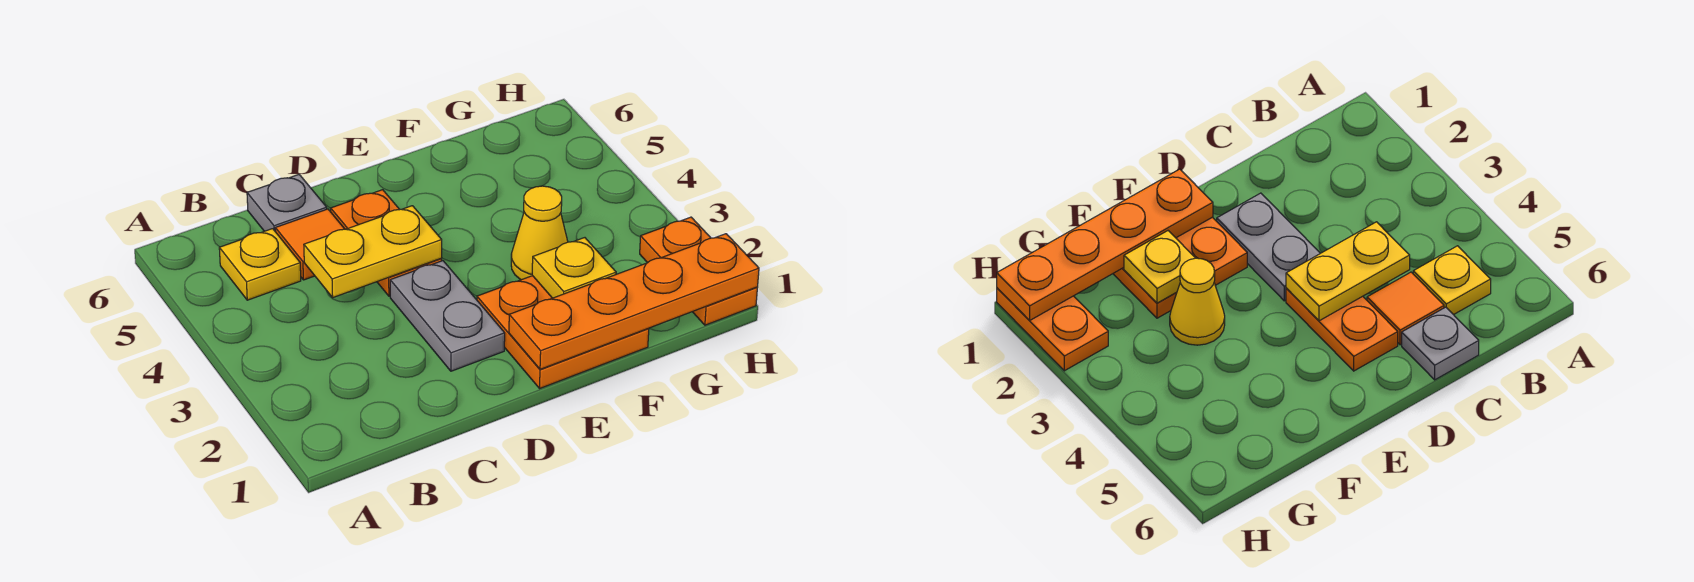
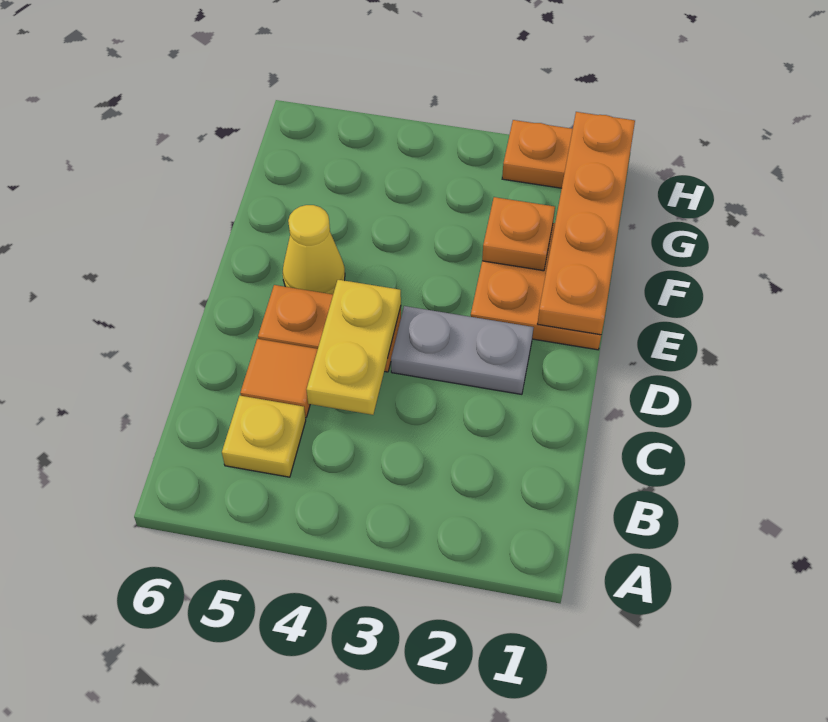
grey plate C6 level 1 -> none
yellow plate F2 level 2 -> orange plate F2 level 2
yellow cone F3 level 1 -> yellow cone E5 level 1

